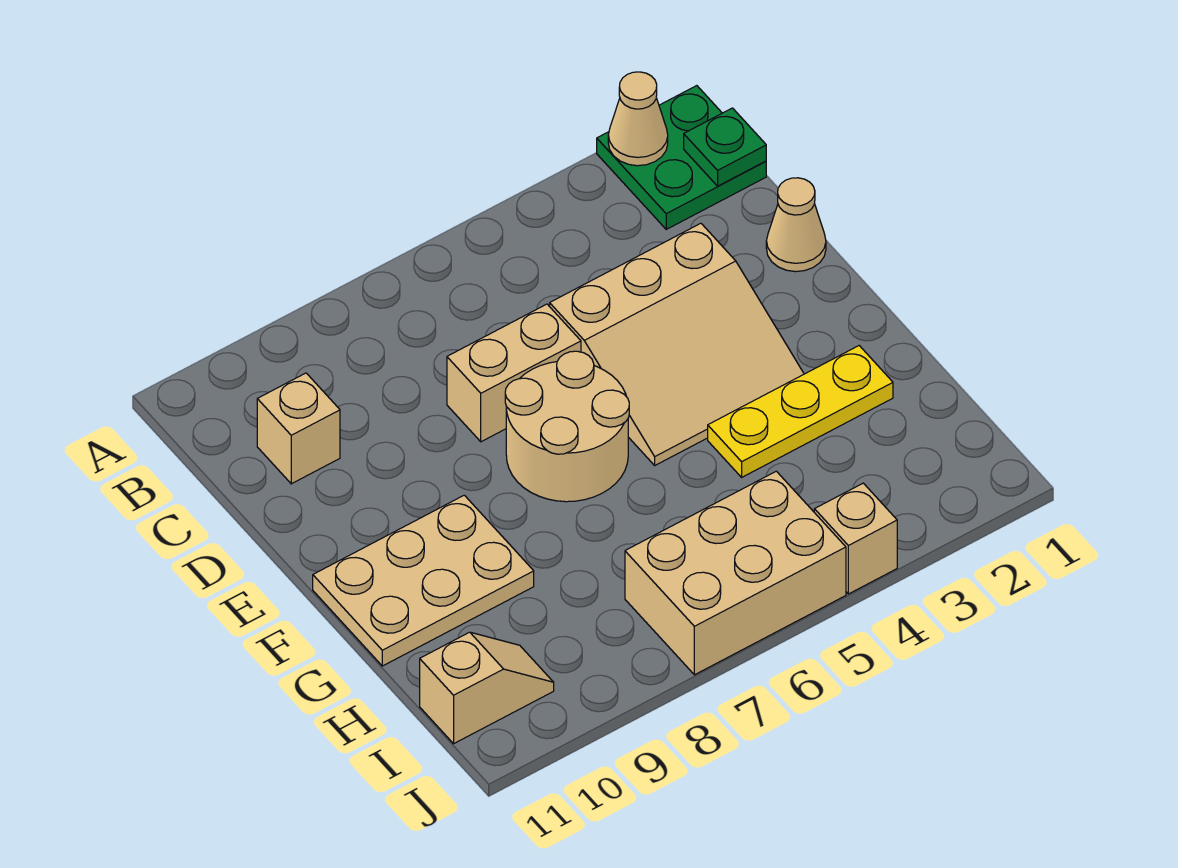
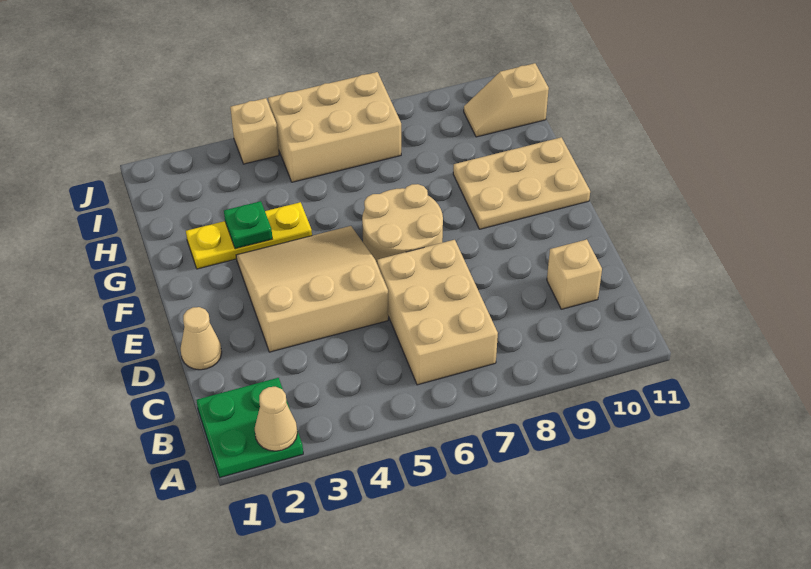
green plate B1 level 2 -> green plate G3 level 2
tan brick D6:D7 level 1 -> tan brick B6:D7 level 1

